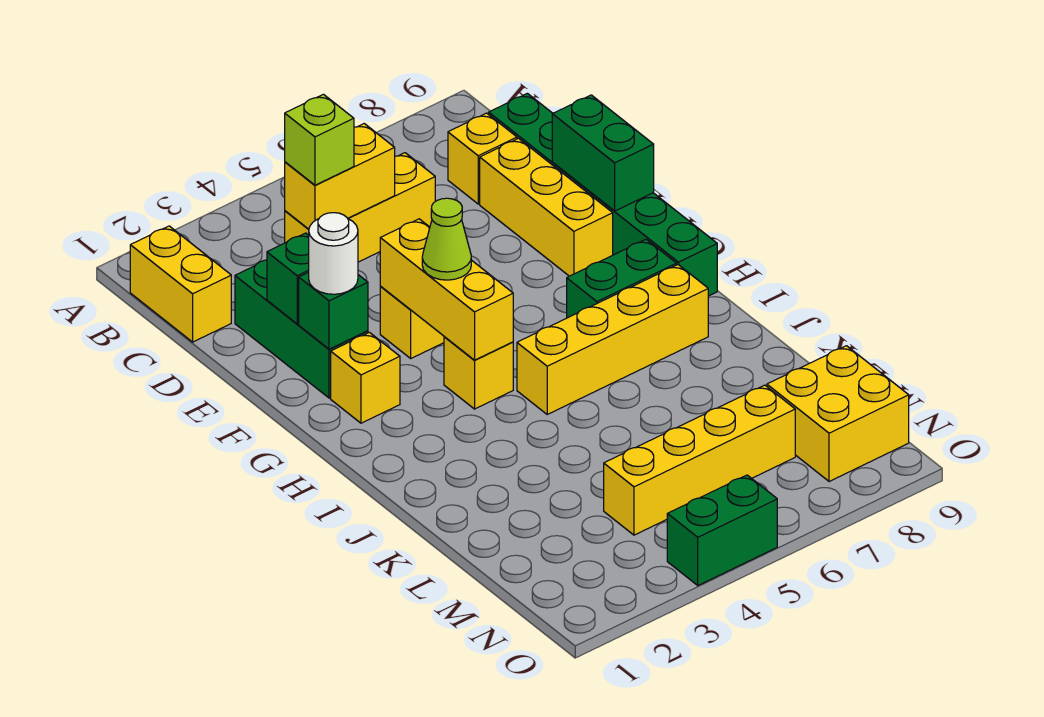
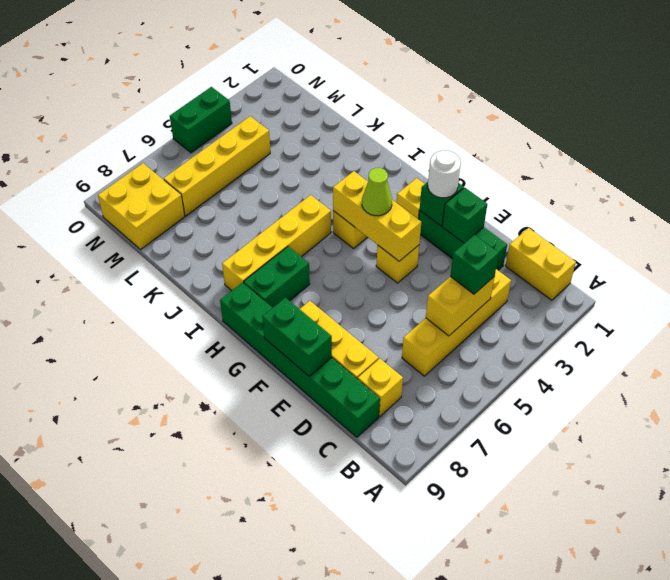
yellow brick C4:C6 level 1 -> yellow brick C3:C6 level 1
lime brick C4 level 3 -> green brick C4 level 3

